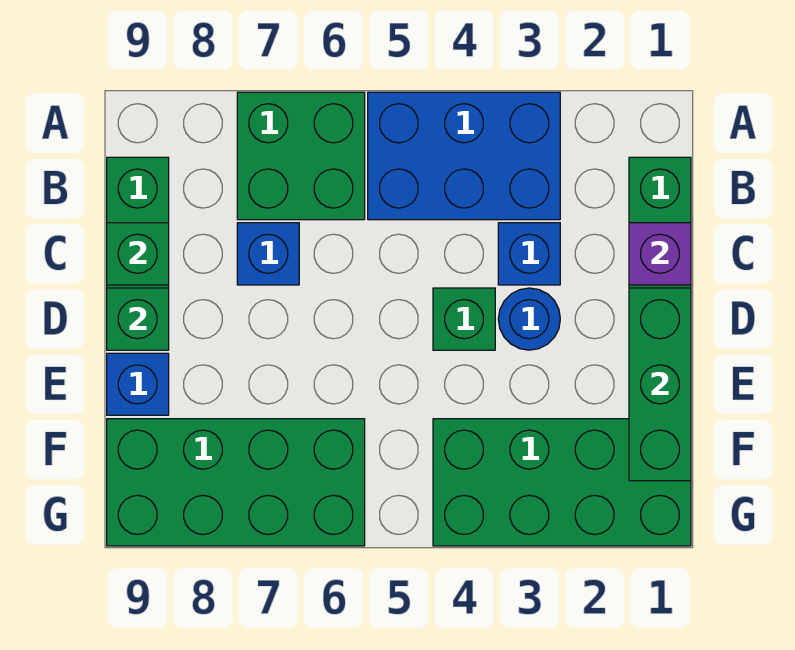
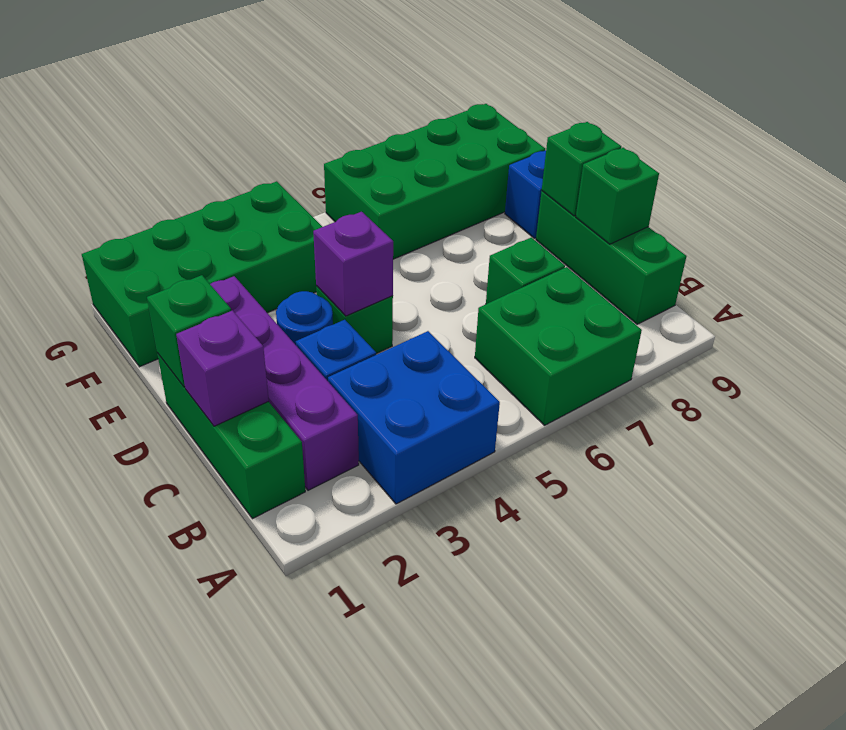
blue brick A3:B5 level 1 -> blue brick A3:B4 level 1
none -> purple brick B2:E2 level 1
blue brick C7 level 1 -> green brick C7 level 1
green brick D1:F1 level 2 -> green brick D1 level 2
none -> purple brick D4 level 2

